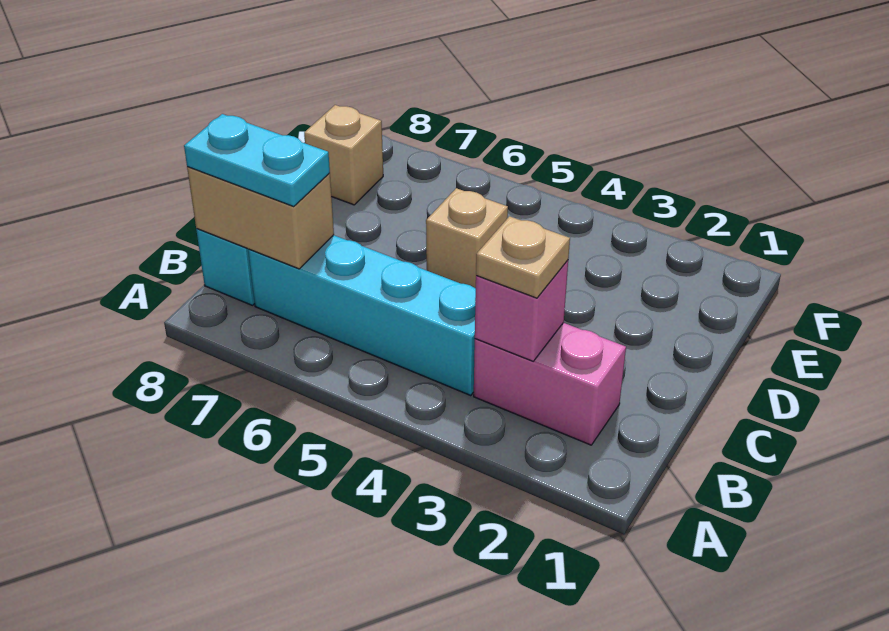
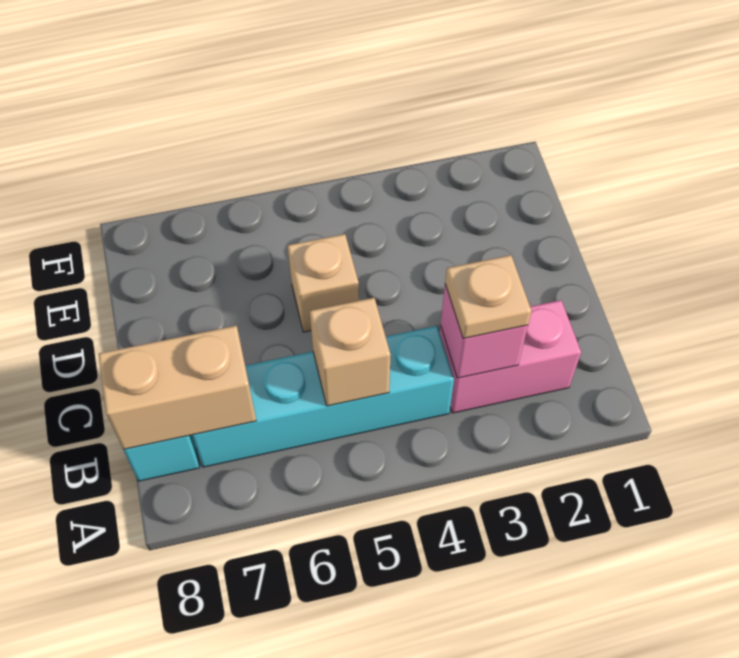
cyan plate B7:B8 level 3 -> none
tan brick E8 level 1 -> tan brick B5 level 2

